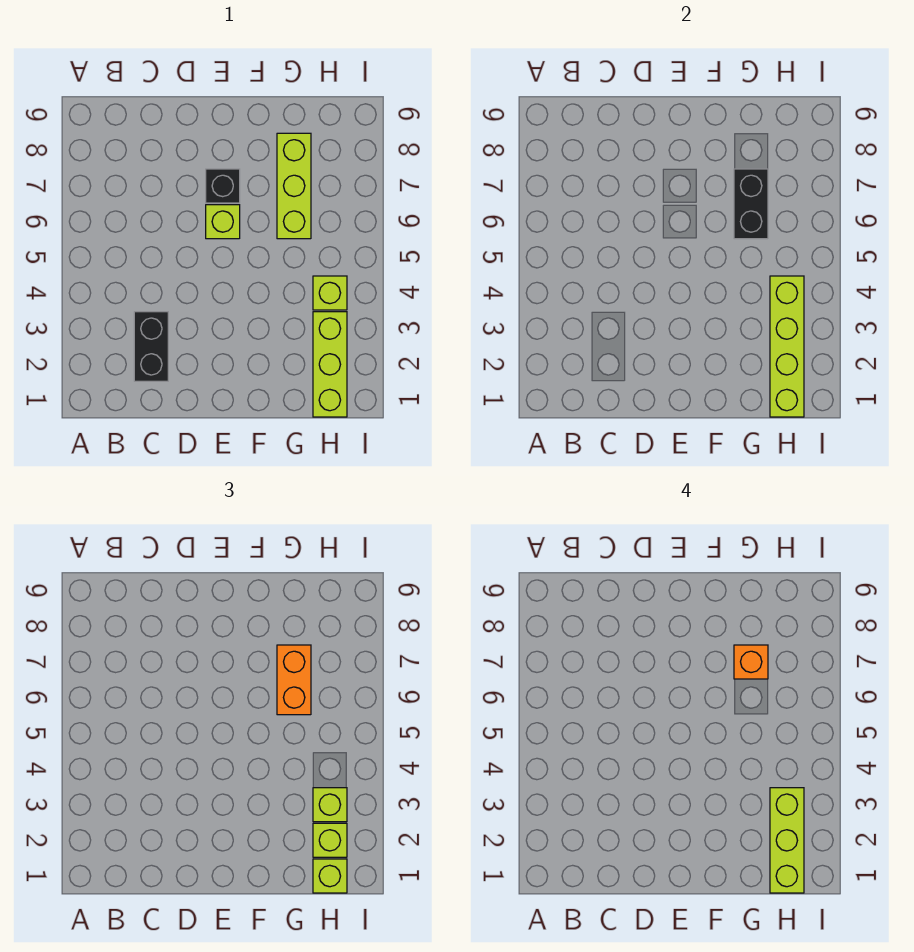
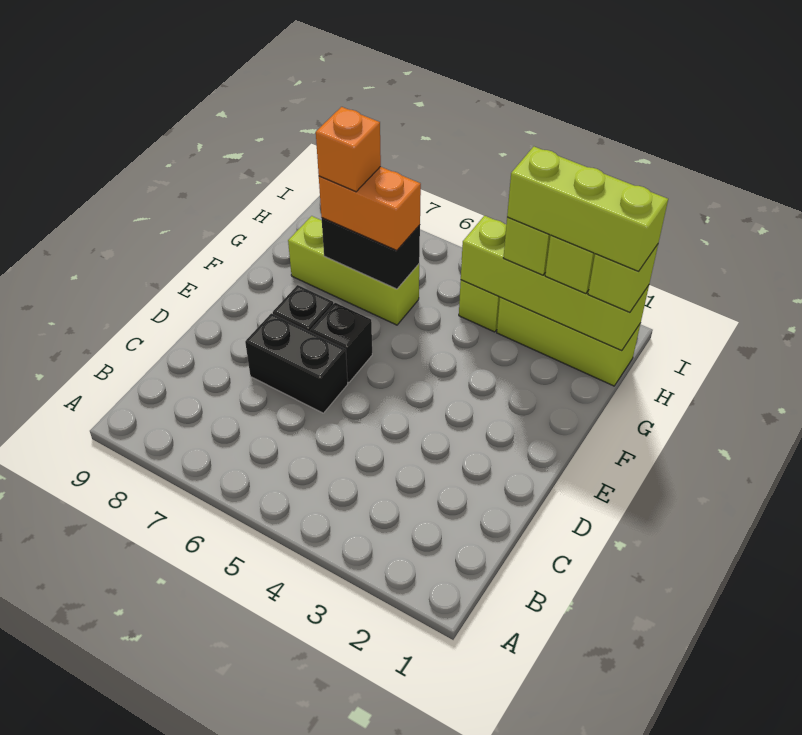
black brick C2:C3 level 1 -> black brick D6:D7 level 1
lime brick E6 level 1 -> black brick E6 level 1

